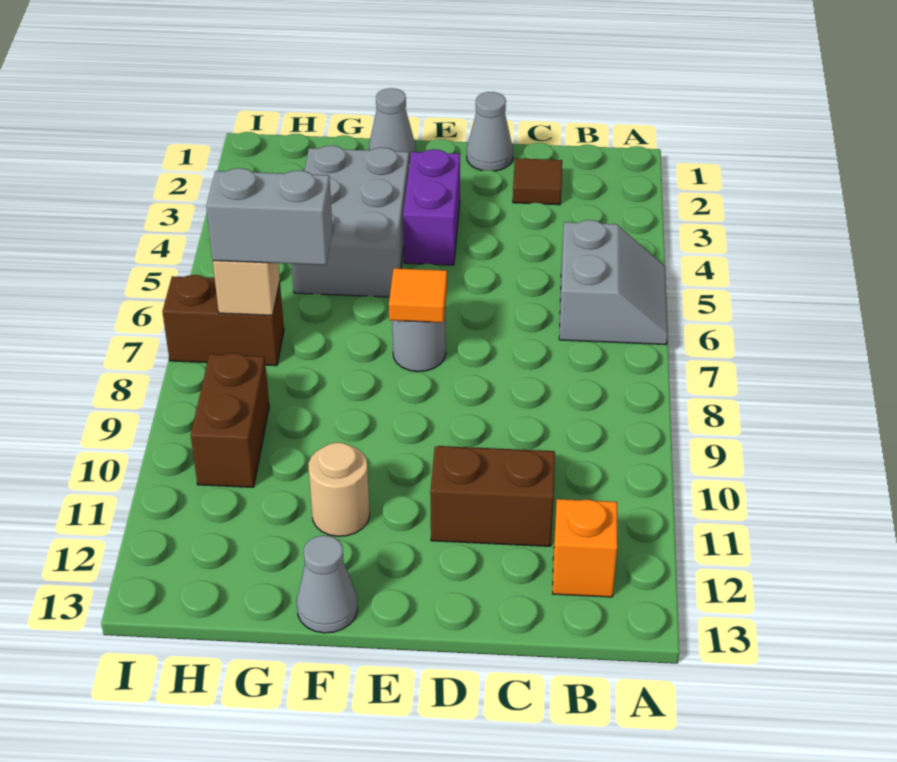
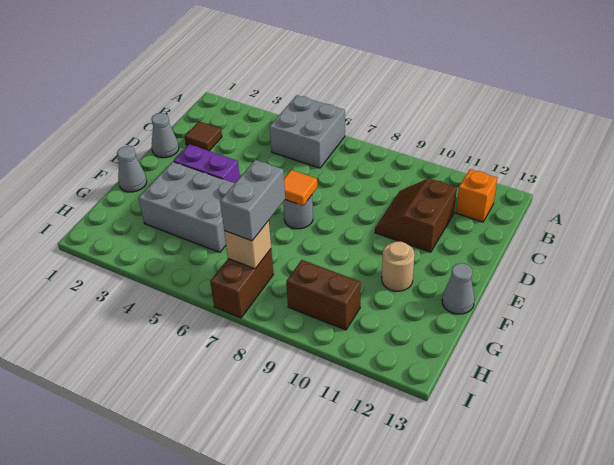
grey slope A5:B6 level 1 top B -> grey brick A5:B6 level 1

